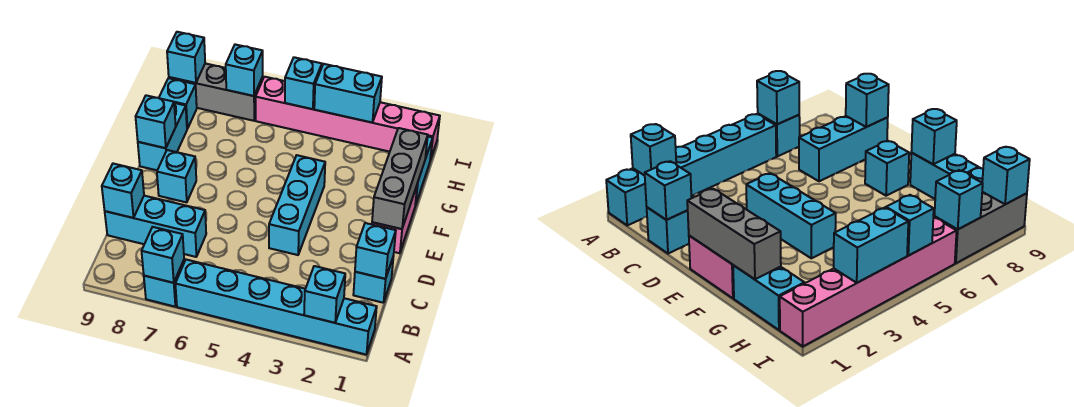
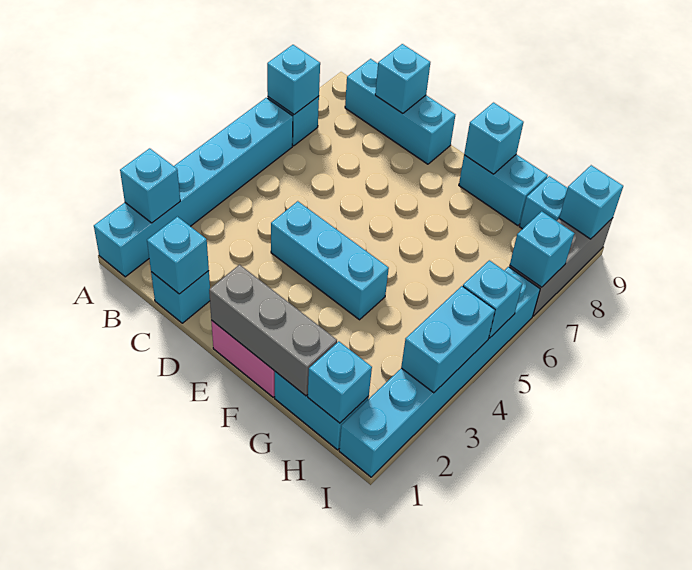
cyan brick C7:C9 level 1 -> cyan brick B9:D9 level 1
cyan brick E8 level 1 -> cyan brick H1 level 2
pink brick I1:I6 level 1 -> cyan brick I1:I6 level 1

